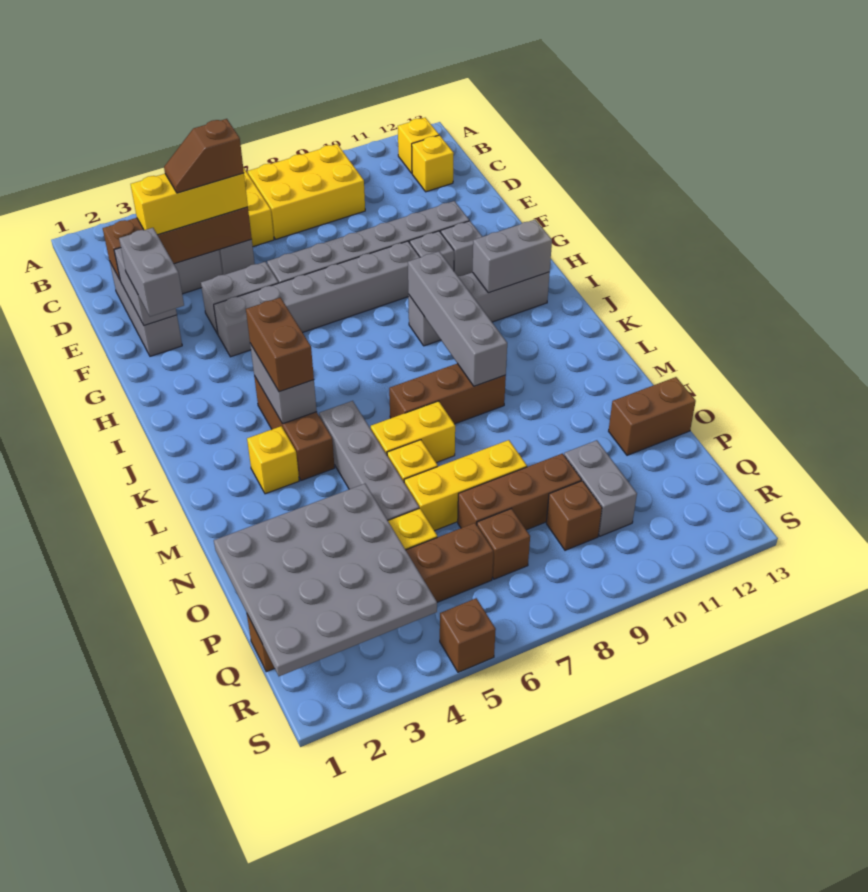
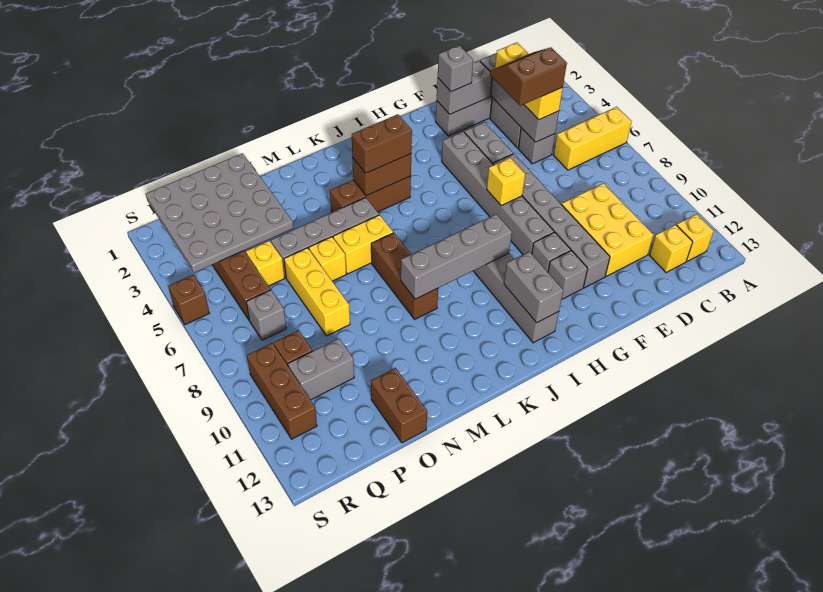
yellow brick B7:C9 level 1 -> yellow brick D9:E11 level 1
brown brick D2:D5 level 2 -> grey brick D2:D5 level 2
brown slope D4:D5 level 4 top 5 -> brown slope D4:E5 level 4 top 5
grey brick F2:G2 level 3 -> grey brick F2 level 3
grey brick J4:K4 level 2 -> brown brick J4:K4 level 2
yellow brick L3 level 1 -> yellow brick G7 level 2
yellow brick M6:M7 level 1 -> yellow brick L6:M6 level 1
brown brick P7:P9 level 1 -> brown brick R9:R11 level 1
brown brick Q7 level 1 -> grey brick Q7 level 1

